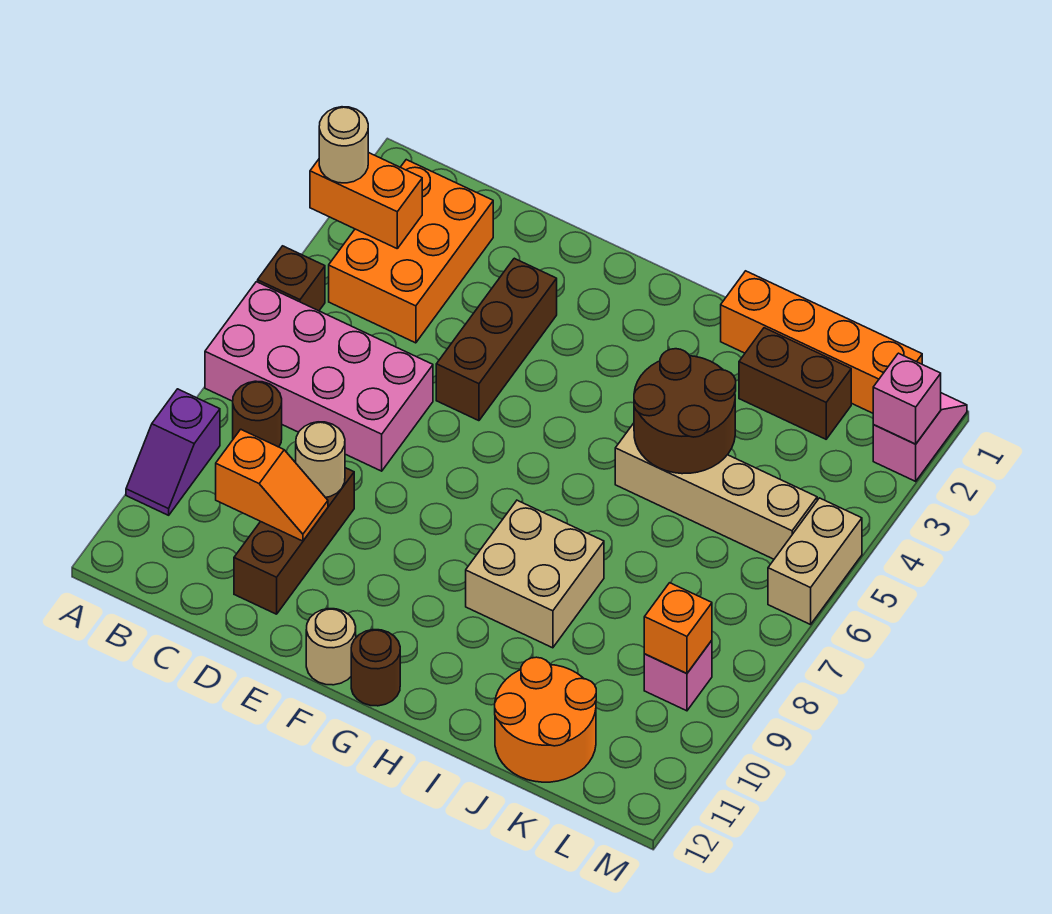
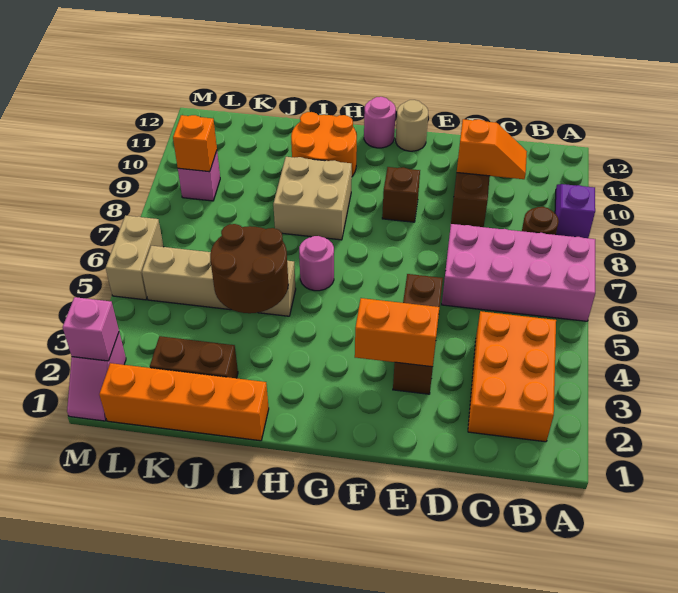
orange brick A3:B3 level 2 -> orange brick E3:F3 level 2
tan round brick A3 level 3 -> none
brown brick A5 level 1 -> brown brick F9 level 1
orange slope C10:D10 level 2 top C -> orange slope C10:D10 level 2 top D
tan round brick D9 level 2 -> none
brown round brick G12 level 1 -> pink round brick G12 level 1
none -> pink round brick H6 level 1
orange round brick J11:K12 level 1 -> orange round brick H10:I11 level 1

